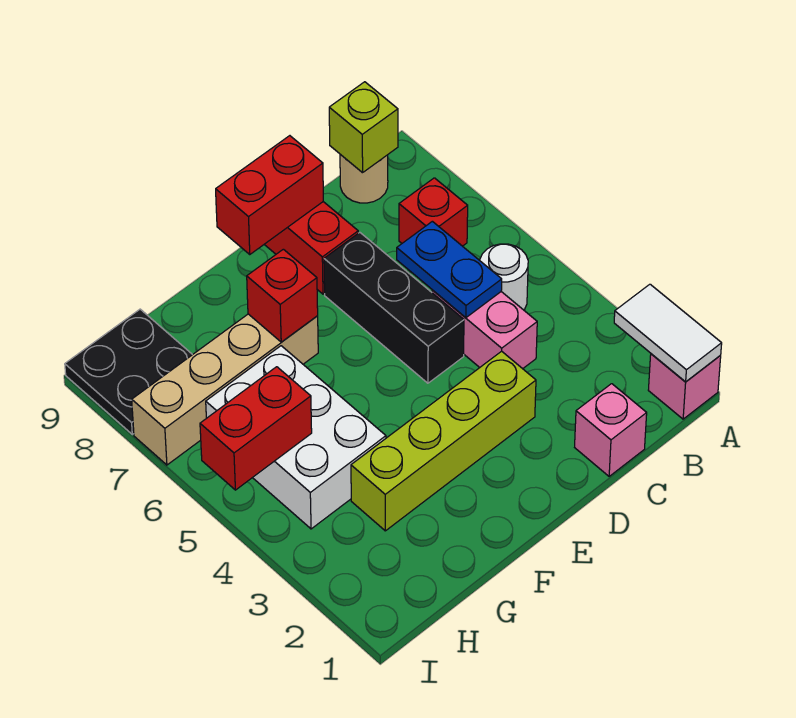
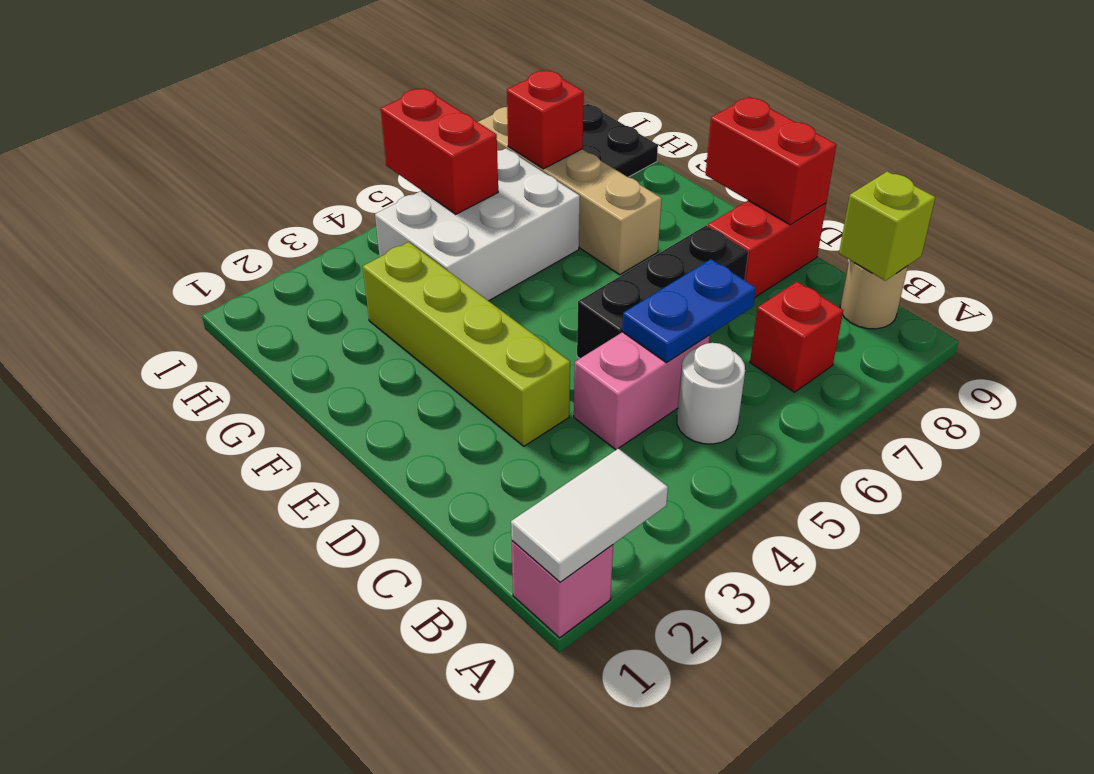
pink brick C1 level 1 -> none
red brick F7 level 2 -> red brick H7 level 2

